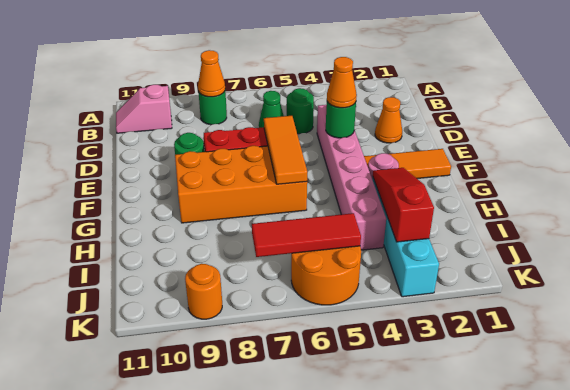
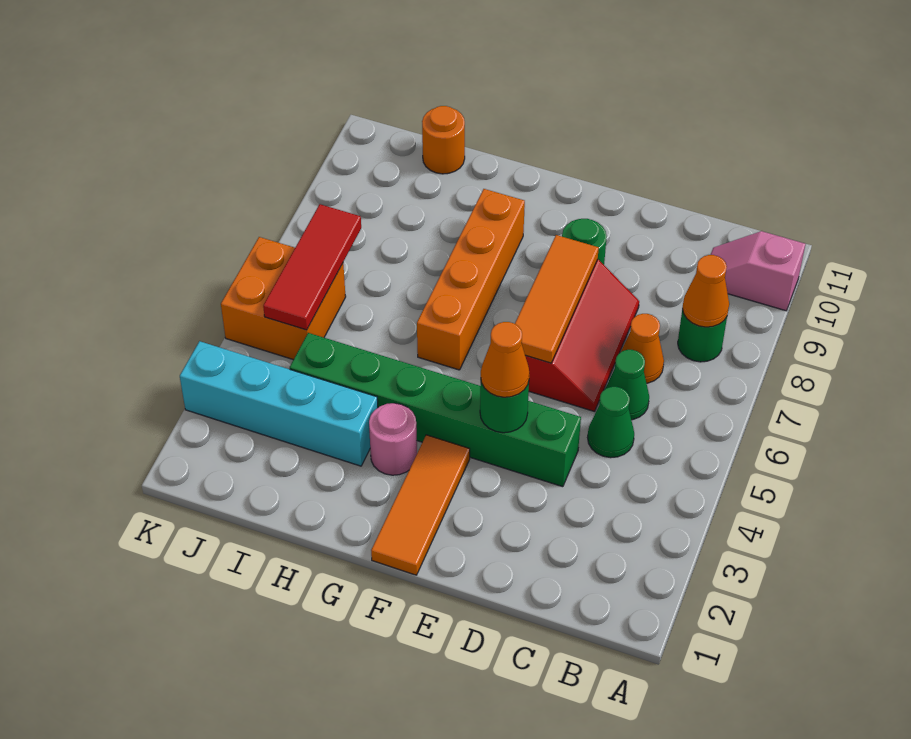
pink slope B10:B11 level 1 top 10 -> pink slope A10:B10 level 1 top A
green round brick C5 level 1 -> green cone C5 level 1
orange cone D2 level 1 -> orange cone C7 level 1
pink brick D4:I4 level 1 -> green brick D4:I4 level 1
orange tile E6:G6 level 2 -> orange tile E6:E8 level 2
orange brick F6:G9 level 1 -> orange brick G6:G9 level 1
red slope H3:J3 level 2 top J -> none
orange round brick J5:K6 level 1 -> orange brick J5:K6 level 1
orange round brick K9 level 1 -> orange round brick I11 level 1

